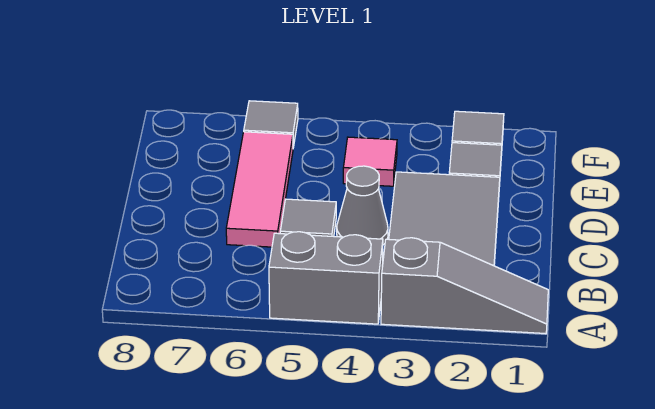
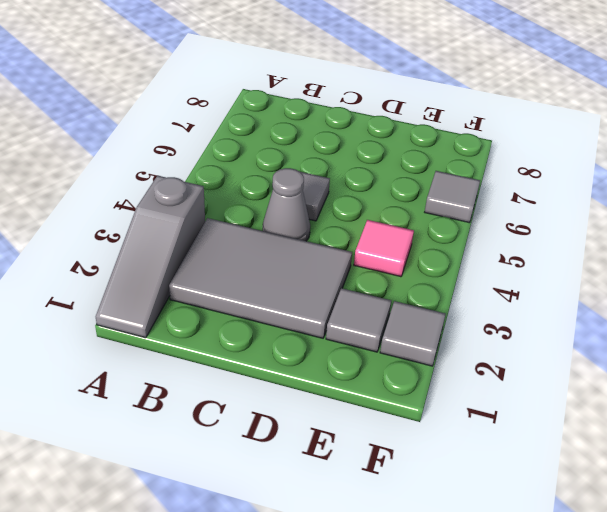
grey brick A4:A5 level 1 -> none
pink tile C6:E6 level 1 -> none

